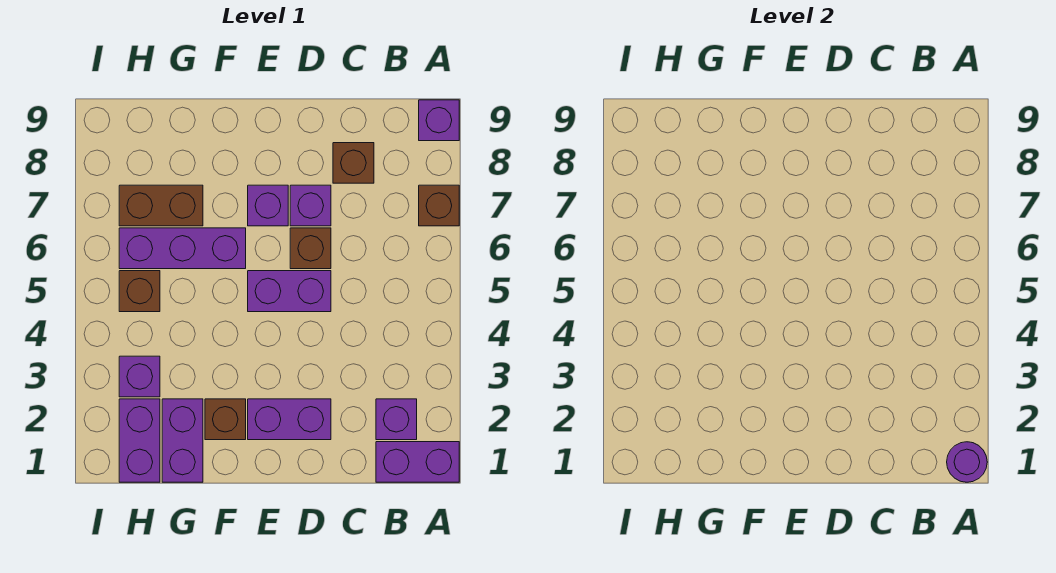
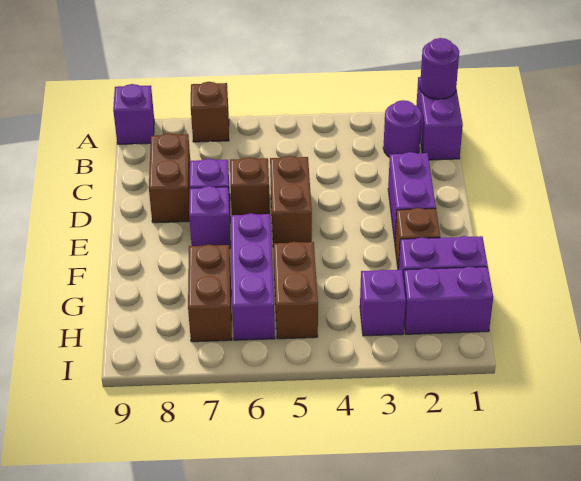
purple brick B2 level 1 -> purple round brick B2 level 1
brown brick C8 level 1 -> brown brick C8:D8 level 1
purple brick D5:E5 level 1 -> brown brick D5:E5 level 1
brown brick H5 level 1 -> brown brick G5:H5 level 1

